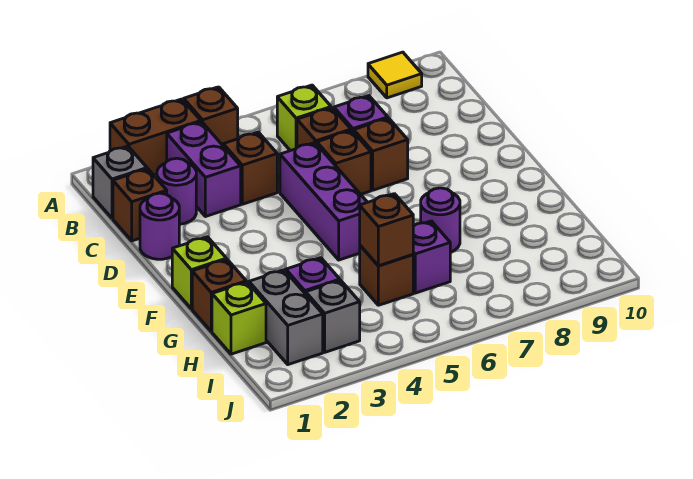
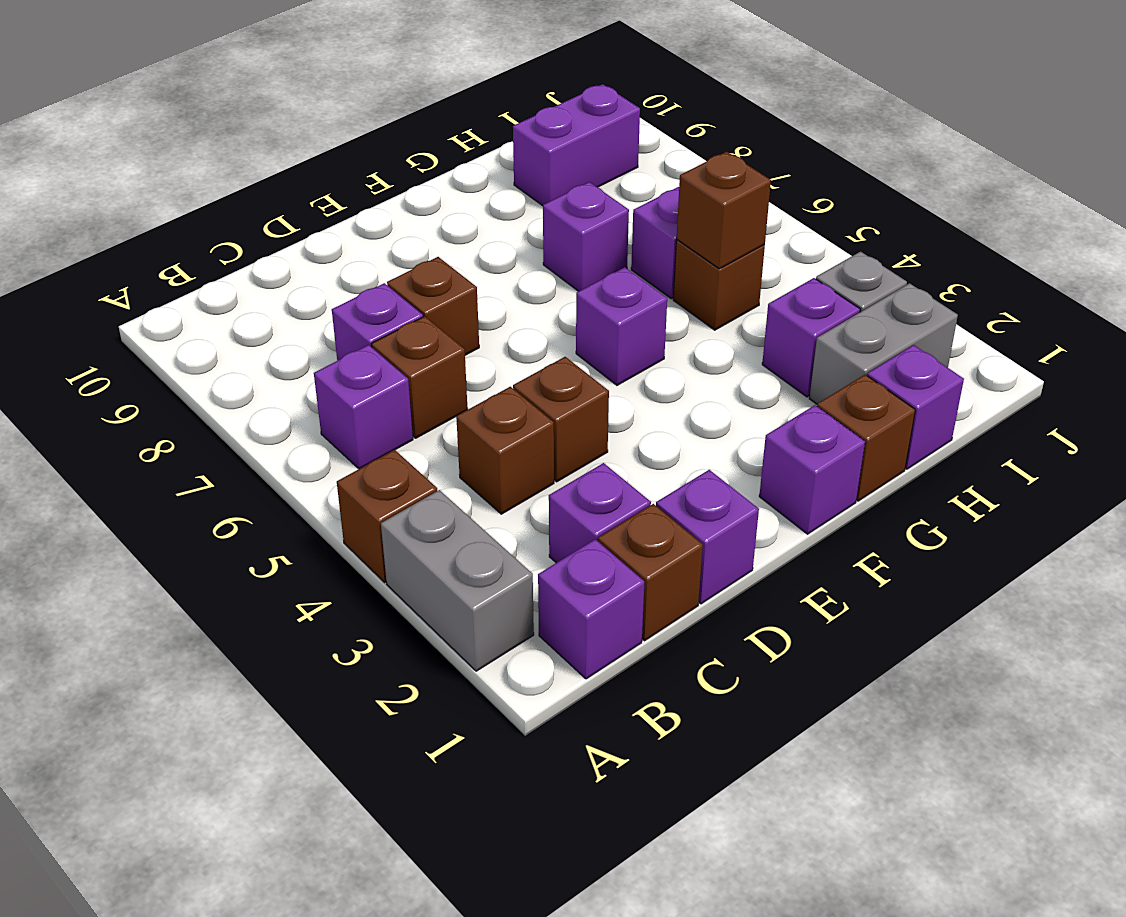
brown brick A2:A3 level 1 -> grey brick A2:A3 level 1
yellow tile A9 level 1 -> none
grey brick B1 level 1 -> purple brick B1 level 1
purple brick B3:C3 level 1 -> purple brick H9:I9 level 1
lime brick B6 level 1 -> purple brick B6 level 1
purple round brick C2 level 1 -> purple brick C2 level 1
purple round brick D1 level 1 -> purple brick D1 level 1
purple brick D5:F5 level 1 -> purple brick F5 level 1
brown brick D6 level 1 -> brown brick D4 level 1
lime brick F1 level 1 -> purple brick F1 level 1
purple round brick G7 level 1 -> purple brick G7 level 1
lime brick H1 level 1 -> purple brick H1 level 1

